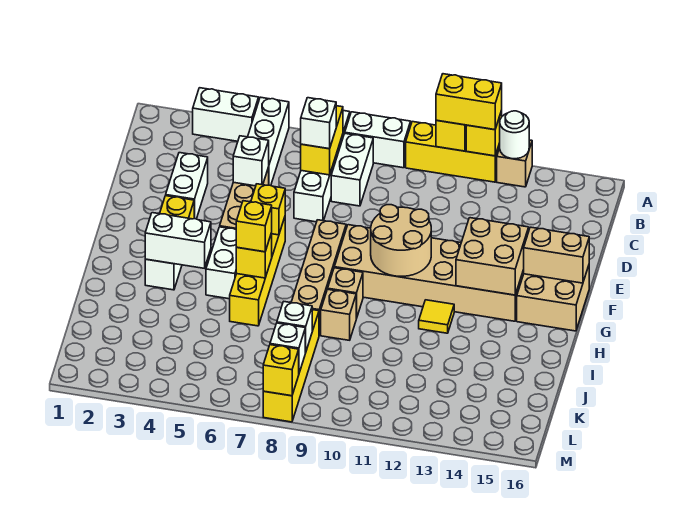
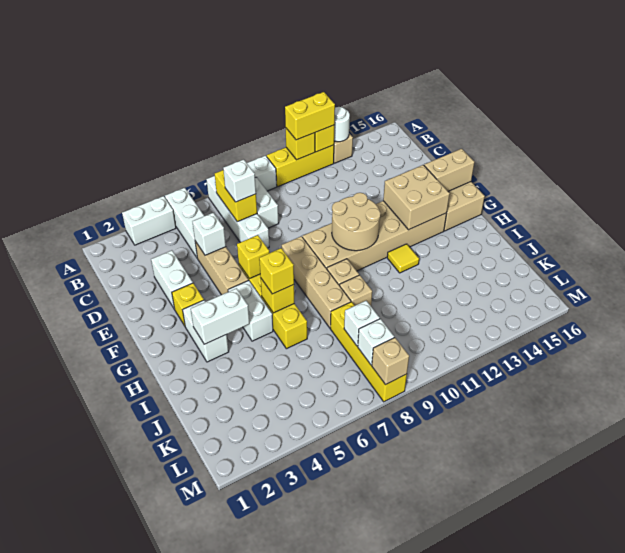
yellow brick M8 level 2 -> tan brick M8 level 2

